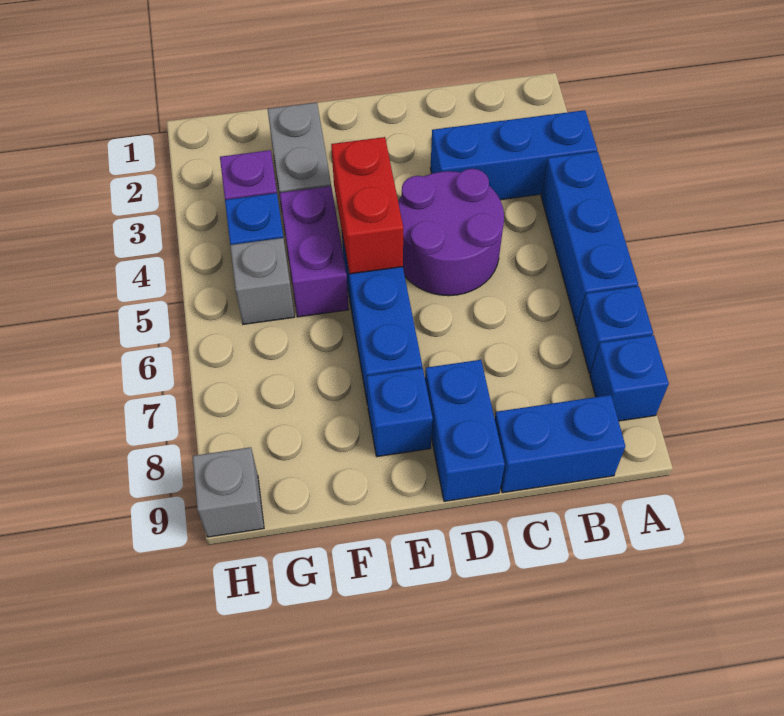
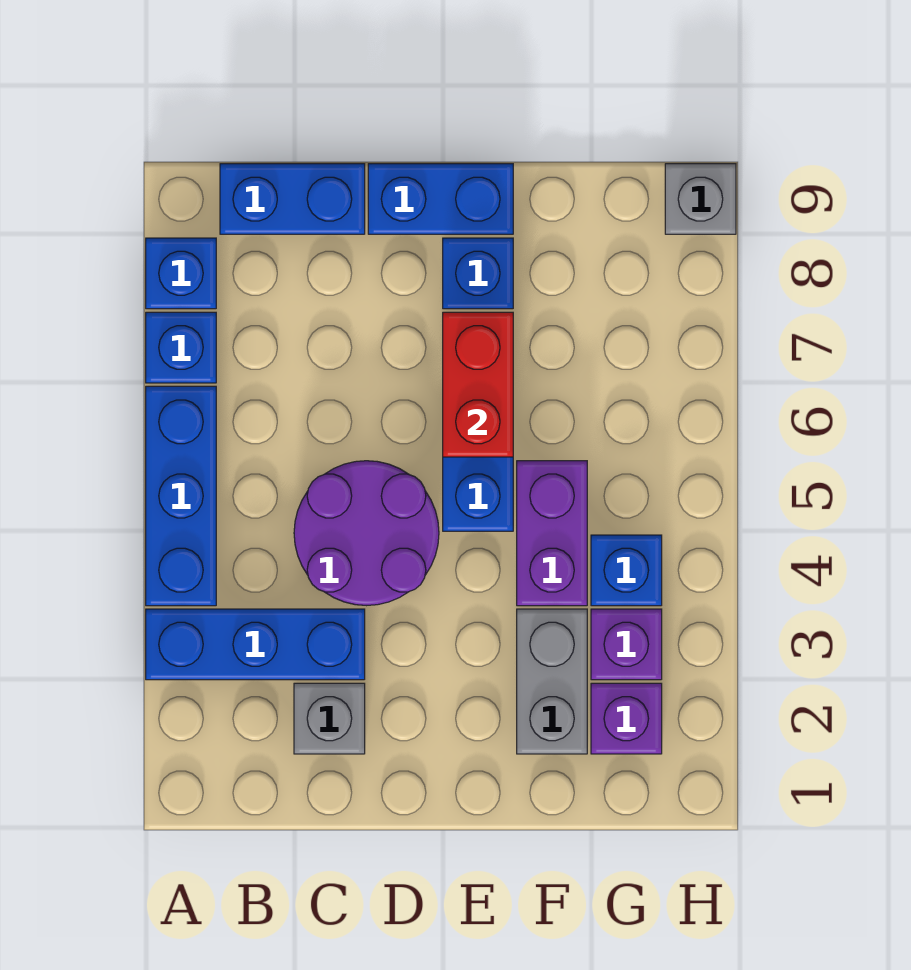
blue brick D8:D9 level 1 -> blue brick D9:E9 level 1
red brick E4:E5 level 2 -> red brick E6:E7 level 2
none -> purple brick G2 level 1
grey brick G5 level 1 -> grey brick C2 level 1

